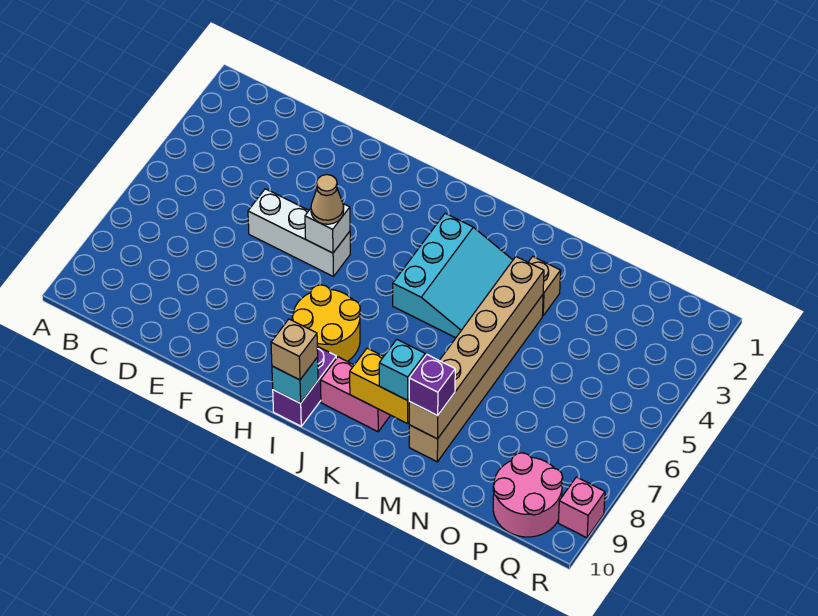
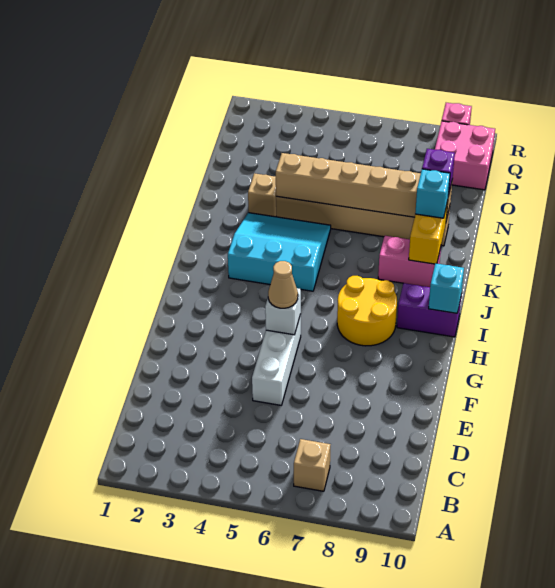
tan brick I10 level 3 -> tan brick B7 level 1
pink brick J9:K9 level 1 -> pink brick K8:K9 level 1
pink round brick P9:Q10 level 1 -> pink brick P9:Q10 level 1

